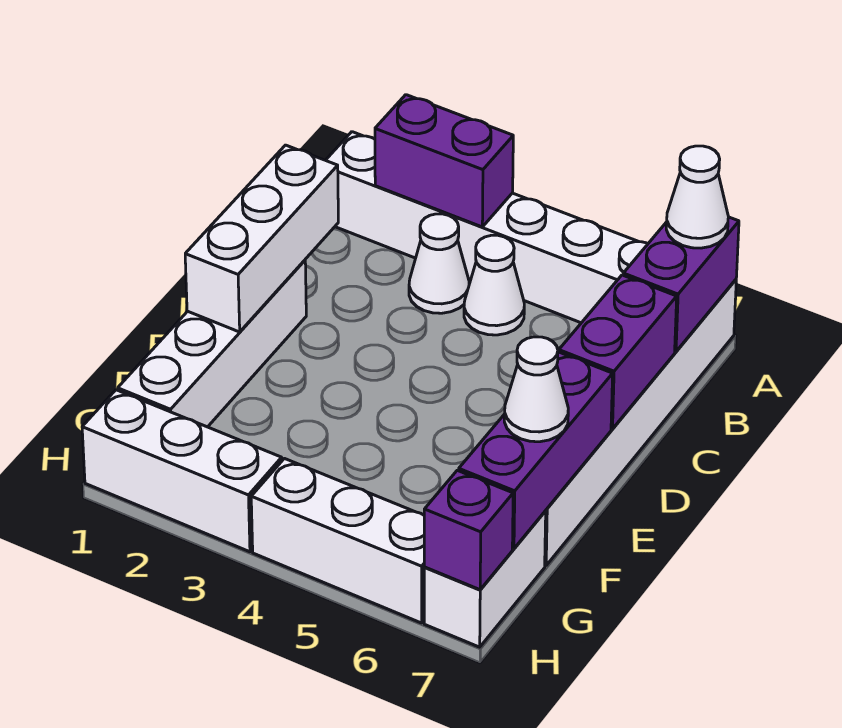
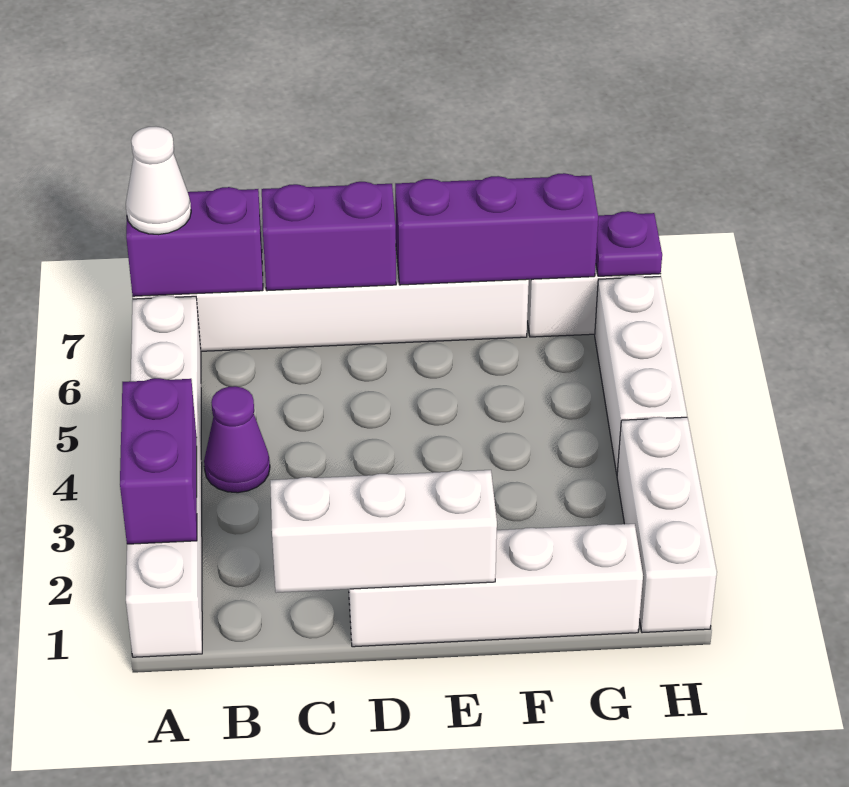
white cone B3 level 1 -> none
white cone B4 level 1 -> purple cone B4 level 1
white cone F7 level 3 -> none
purple brick H7 level 2 -> purple plate H7 level 2

